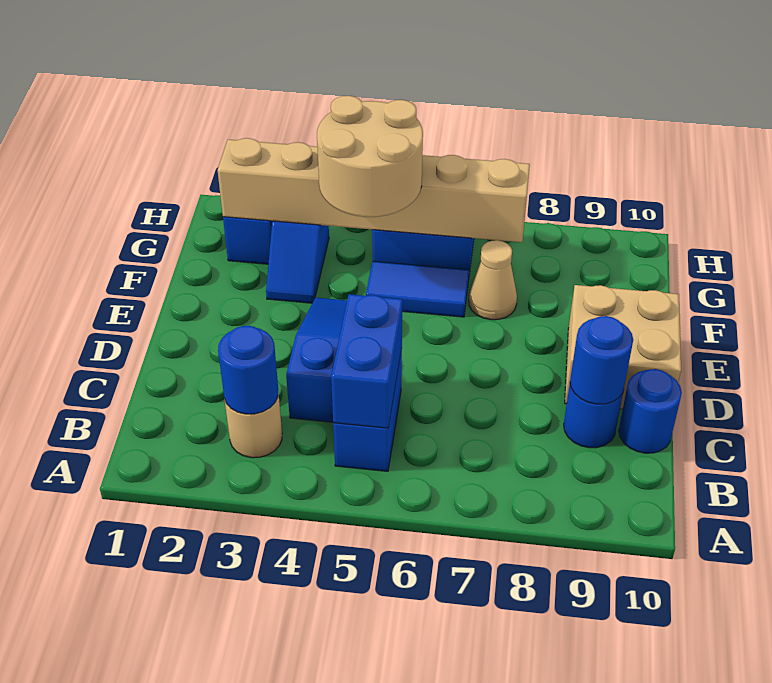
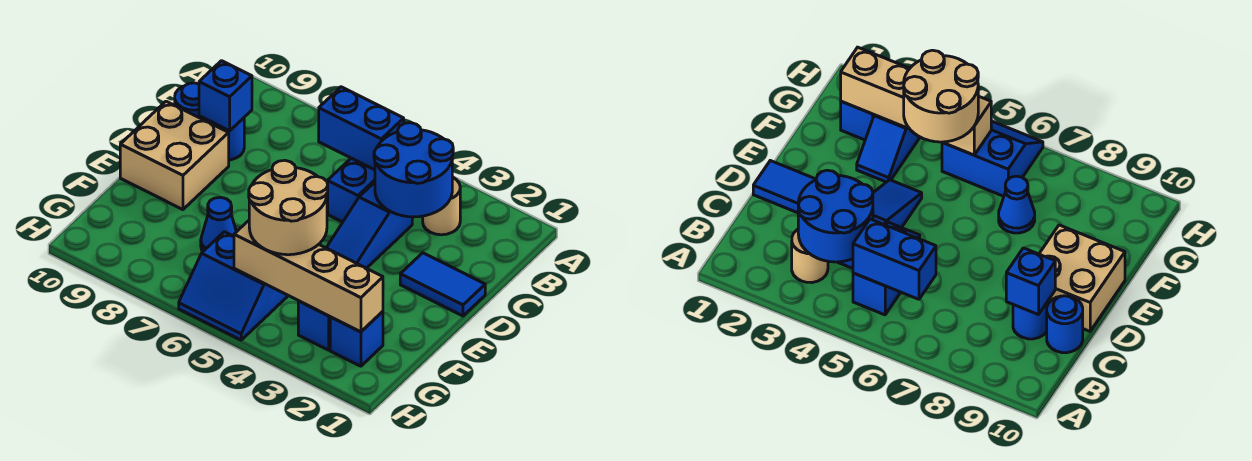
blue round brick B3 level 2 -> blue round brick B3:C4 level 2
blue brick B5:C5 level 2 -> blue brick B5:B6 level 2
blue round brick C9 level 2 -> blue brick C9 level 2
blue tile F5:F6 level 1 -> blue tile D1:D2 level 1
tan cone F7 level 1 -> blue cone F7 level 1
tan brick G2:G7 level 2 -> tan brick G2:G5 level 2

